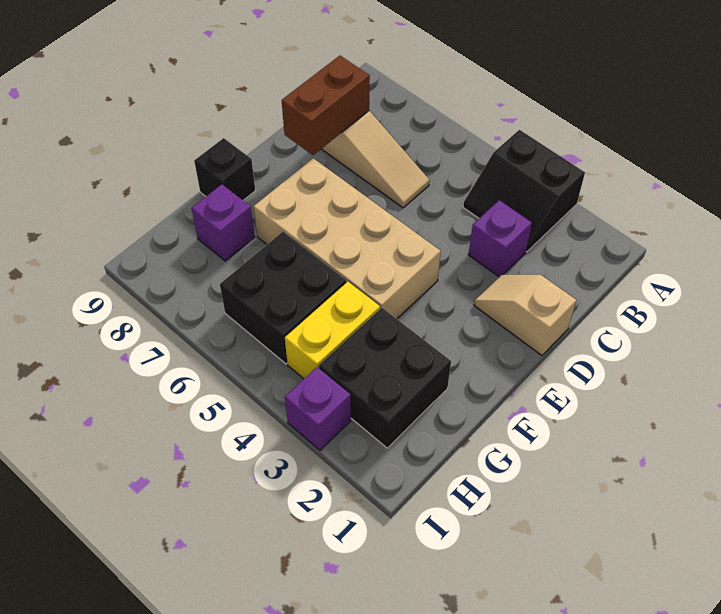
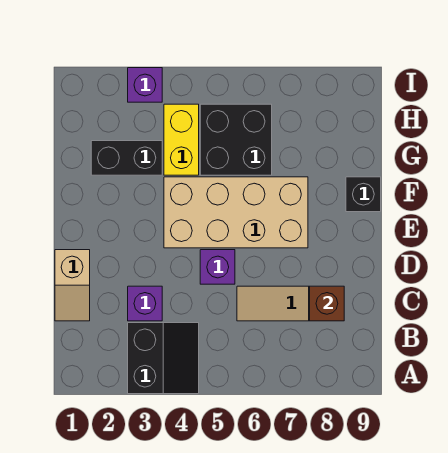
black slope A3:B4 level 1 top A -> black slope A3:B4 level 1 top 3
brown brick C8:D8 level 2 -> brown brick C8 level 2
tan slope D1:D2 level 1 top 1 -> tan slope C1:D1 level 1 top D
black brick G2:H3 level 1 -> black brick G2:G3 level 1
purple brick G8 level 1 -> purple brick D5 level 1

